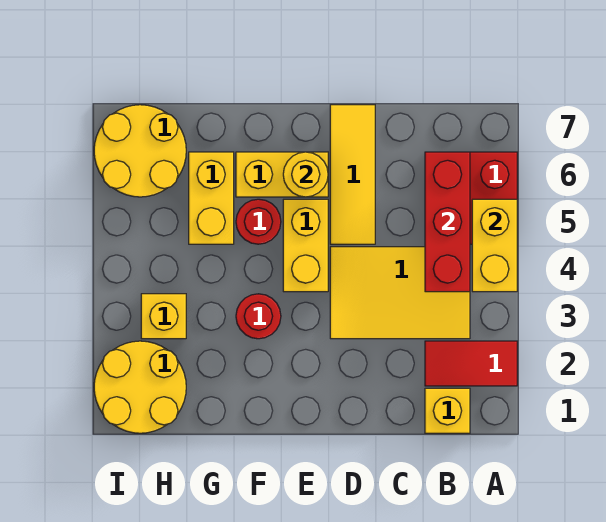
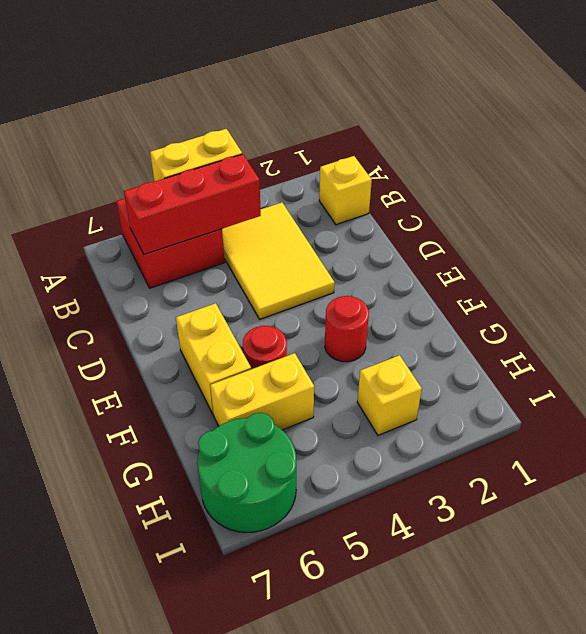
red tile A2:B2 level 1 -> none
yellow tile D5:D7 level 1 -> none
yellow brick E4:E5 level 1 -> none
yellow round brick E6 level 2 -> none
yellow round brick H1:I2 level 1 -> none
yellow round brick H6:I7 level 1 -> green round brick H6:I7 level 1

